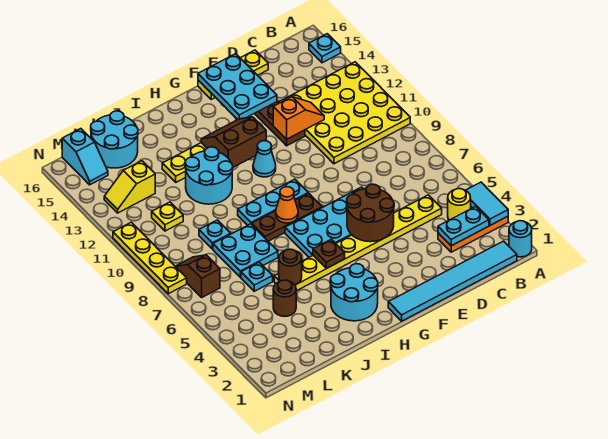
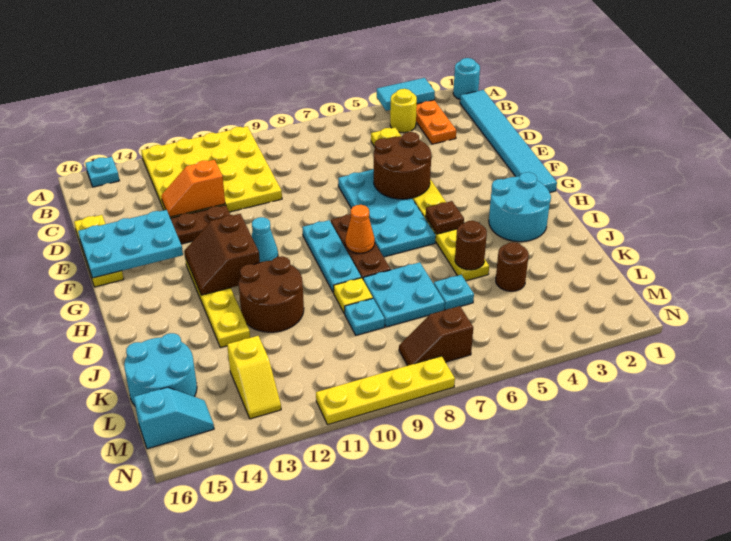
cyan plate B3:C3 level 2 -> none
orange slope D12:E12 level 2 top E -> orange slope D12:D13 level 2 top 12
cyan round brick I11:J12 level 1 -> brown round brick I11:J12 level 1
yellow plate L11 level 1 -> yellow plate J9 level 1

